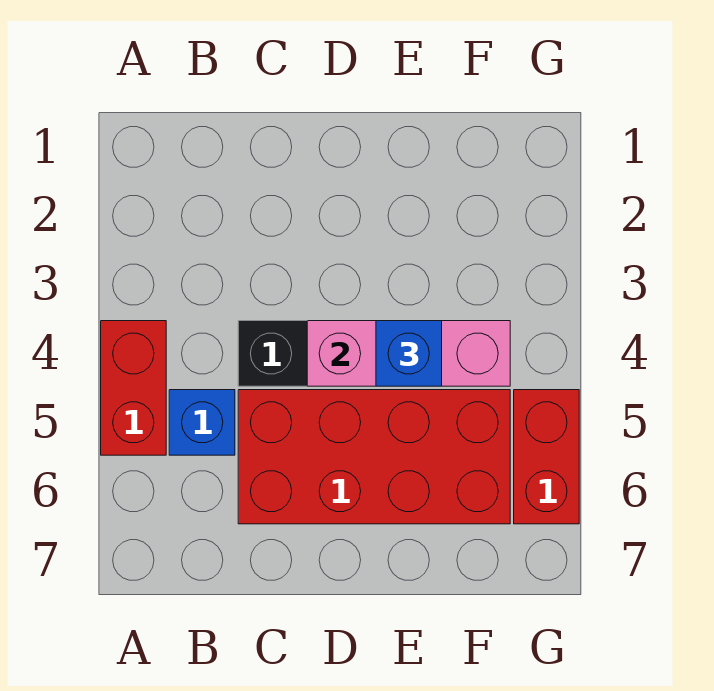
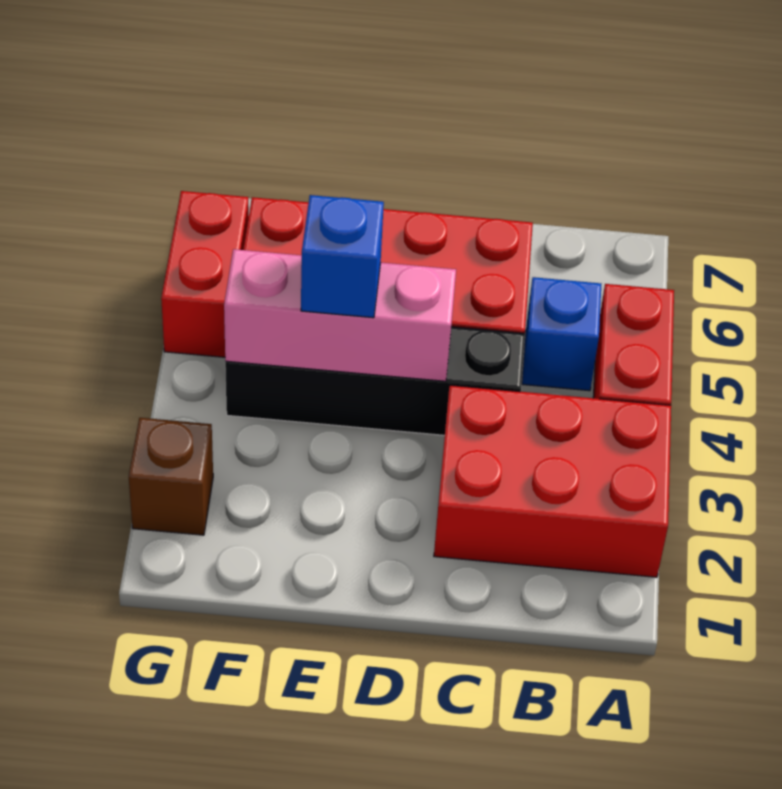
none -> red brick A2:C3 level 1
none -> brown brick G2 level 1

